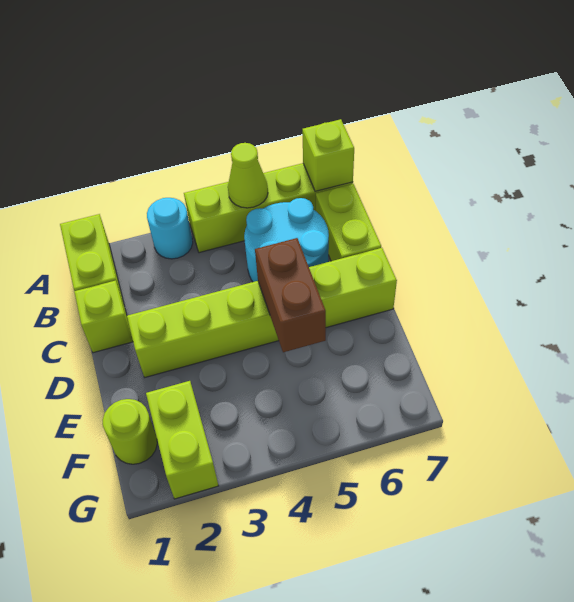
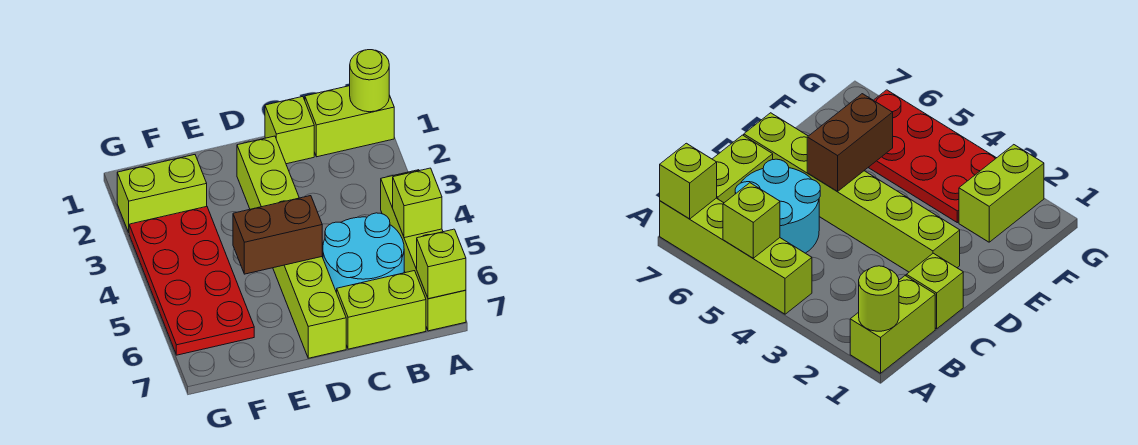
cyan round brick A3 level 1 -> none
lime cone A5 level 2 -> lime brick A5 level 2
lime round brick F1 level 1 -> lime round brick A1 level 2
none -> red plate F3:G6 level 1

